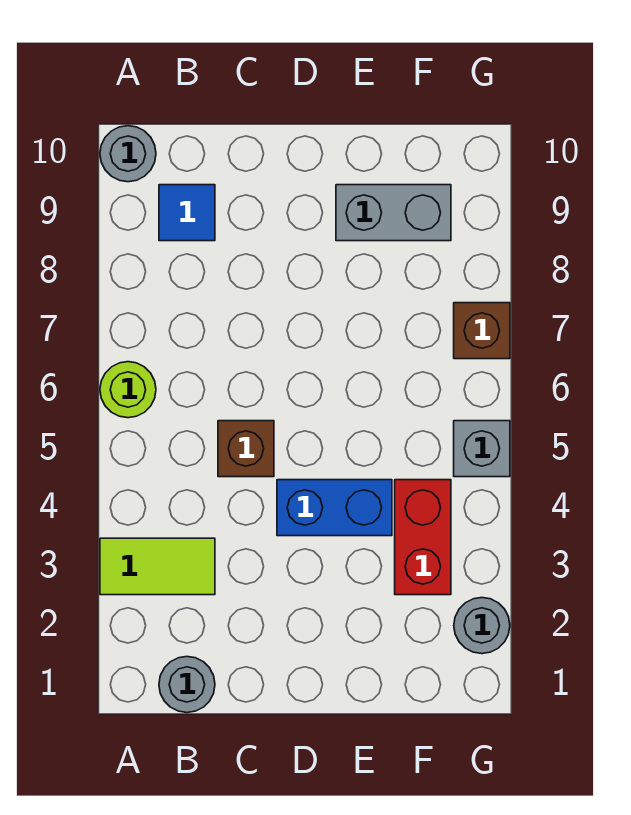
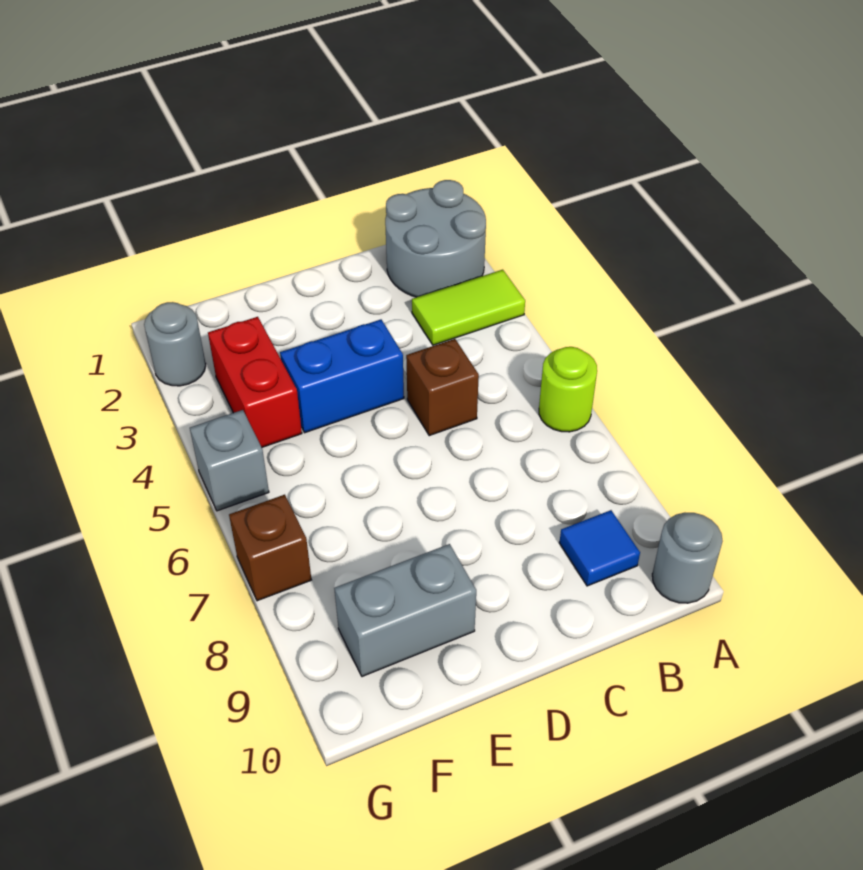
grey round brick B1 level 1 -> grey round brick A1:B2 level 1

